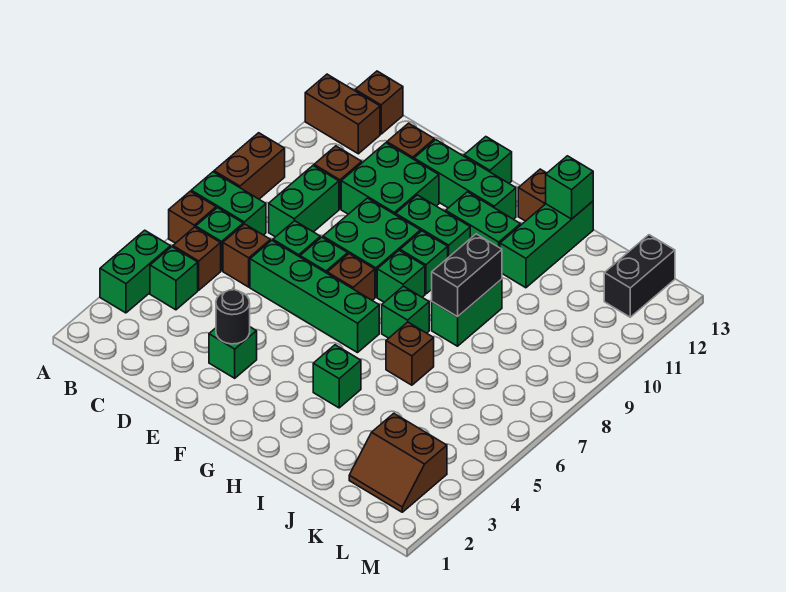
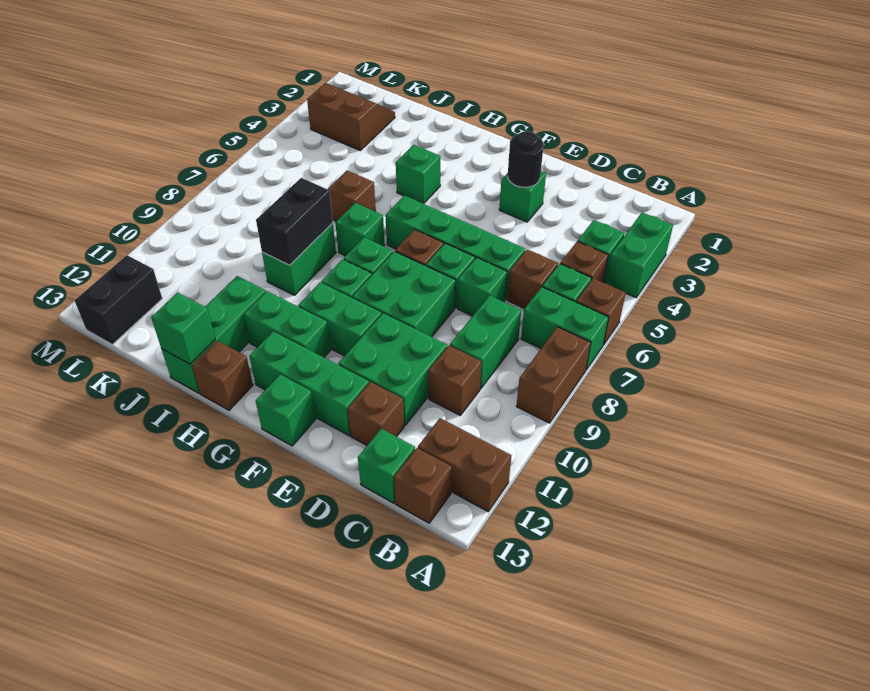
none -> green brick C13 level 1

